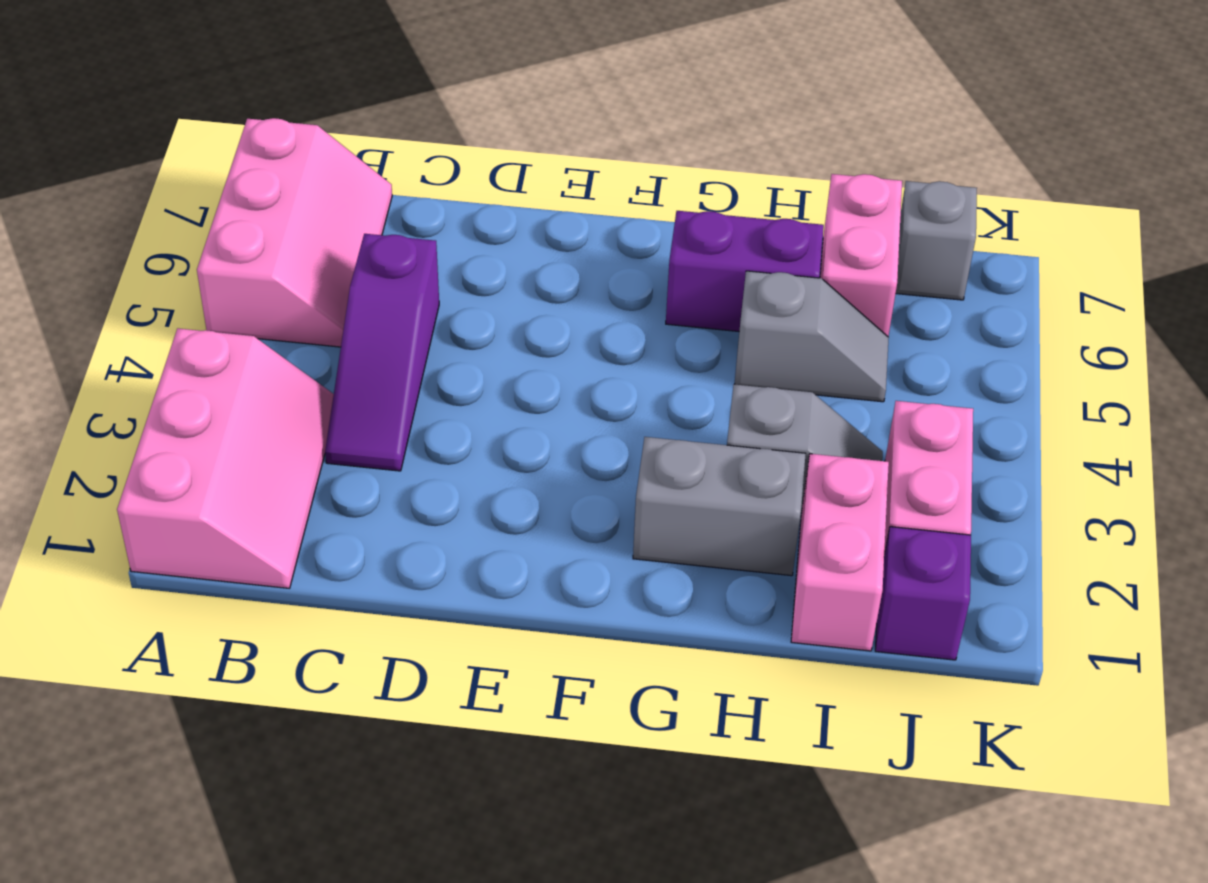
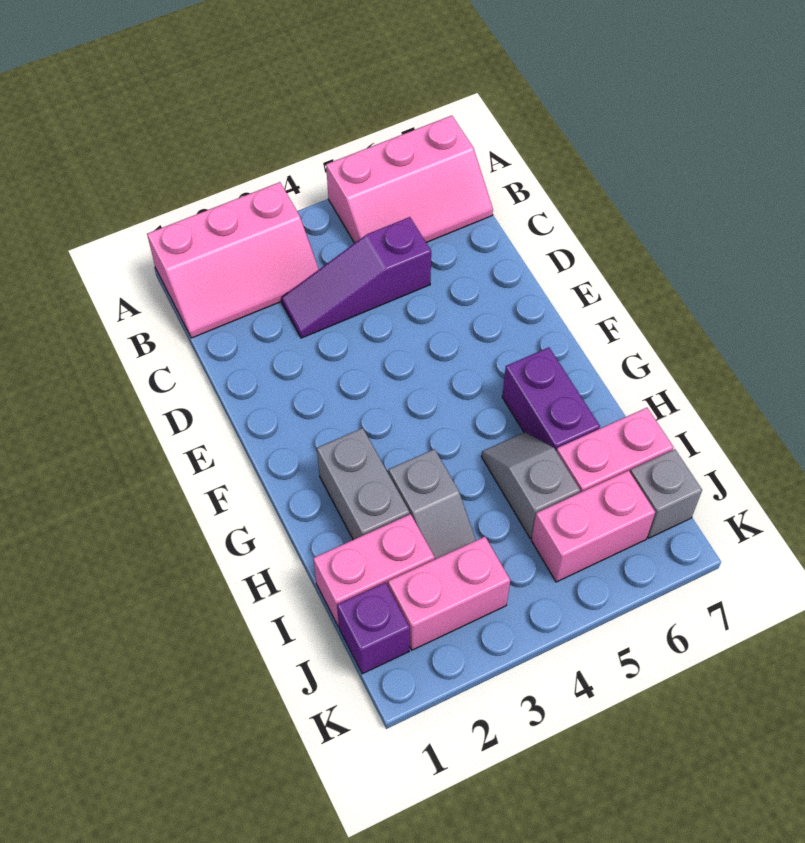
grey slope H5:I5 level 1 top H -> grey slope H5:I5 level 1 top I
none -> pink brick J5:J6 level 1

